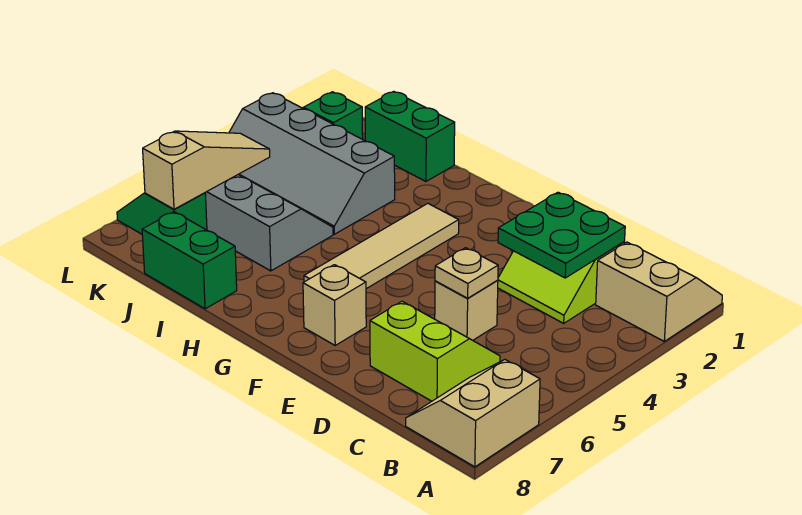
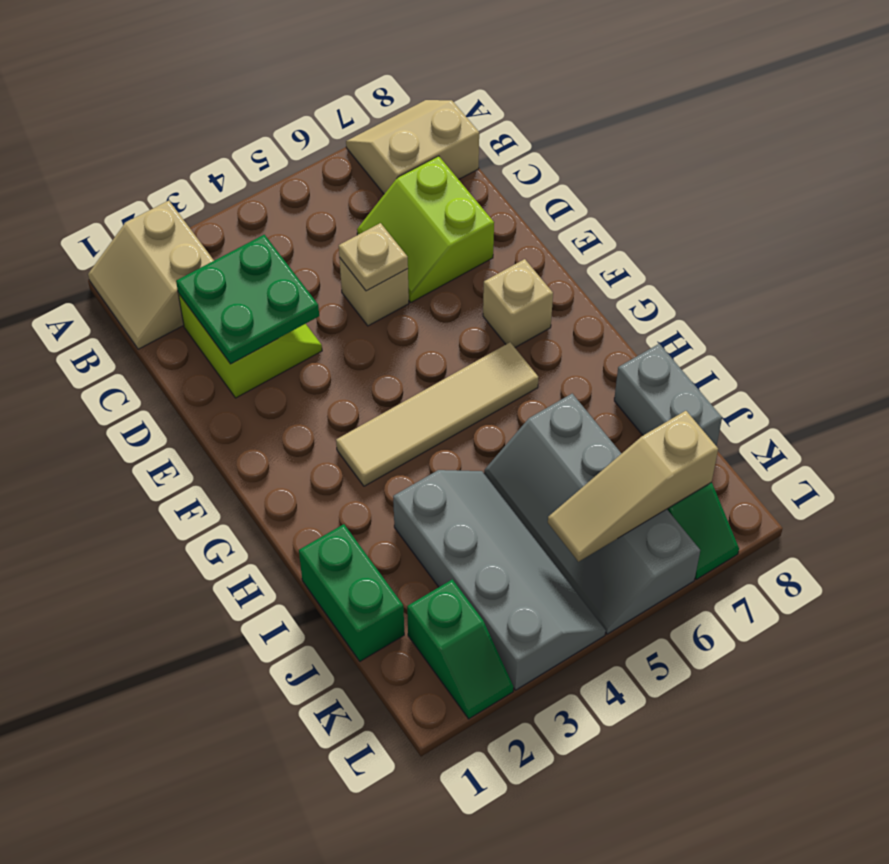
tan slope A7:B8 level 1 top A -> tan slope A7:B8 level 1 top B
green brick I8:J8 level 1 -> grey brick I8:J8 level 1

